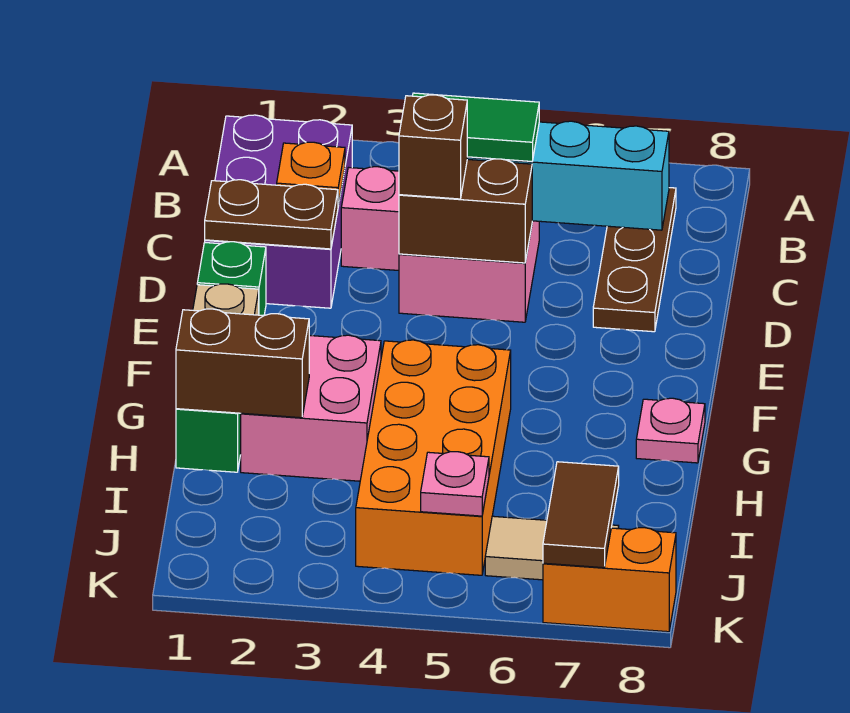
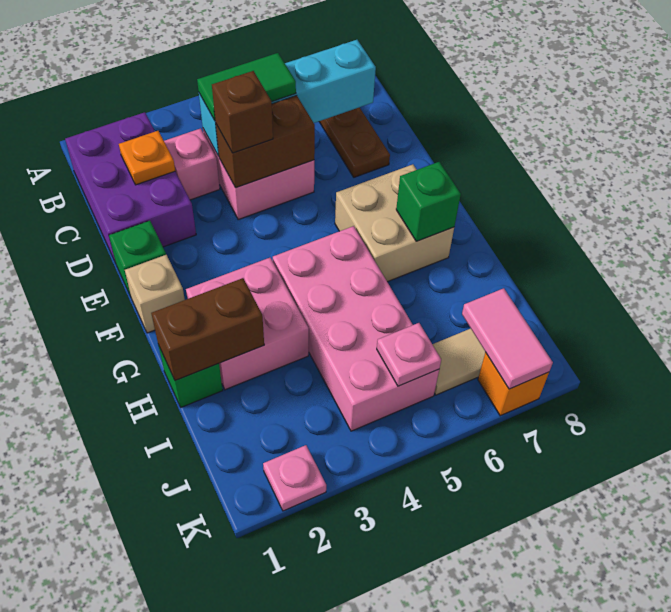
brown plate D1:D2 level 2 -> none
none -> tan brick F6:G7 level 1
orange brick G4:J5 level 1 -> pink brick G4:J5 level 1
none -> green brick G7 level 2
pink plate G8 level 1 -> pink plate K2 level 1
brown tile J7:K7 level 2 -> pink tile J7:K7 level 2
orange brick K7:K8 level 1 -> orange brick K7 level 1

